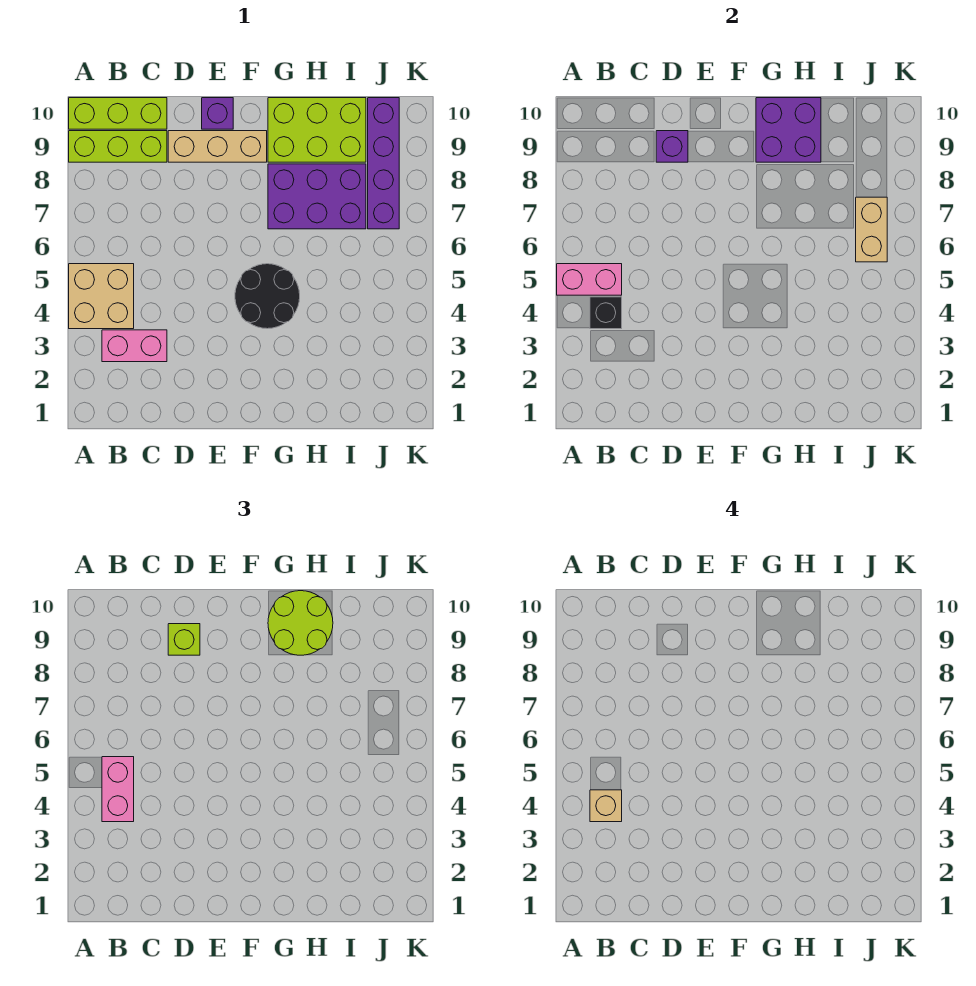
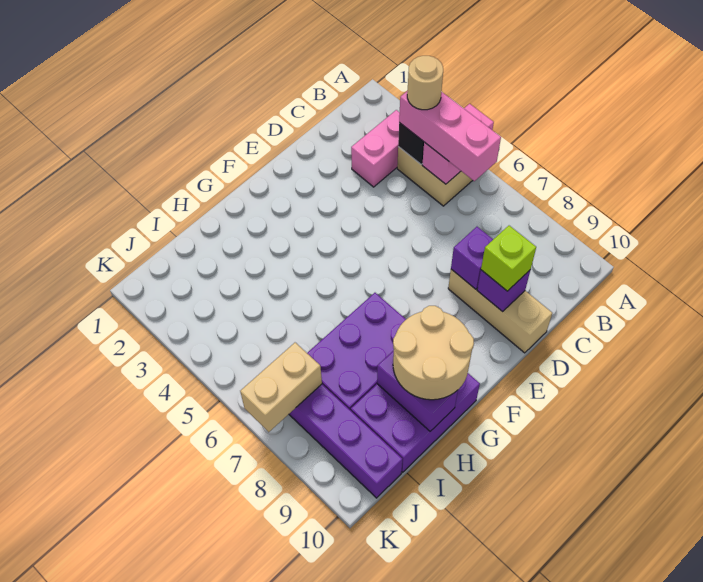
lime brick A9:C9 level 1 -> none
lime brick A10:C10 level 1 -> none
pink brick B4:B5 level 3 -> pink brick B4:B6 level 3
tan brick B4 level 4 -> tan round brick B4 level 4
tan brick D9:F9 level 1 -> tan brick D8:D10 level 1
purple brick E10 level 1 -> purple brick D8 level 2
black round brick F4:G5 level 1 -> none
lime brick G9:I10 level 1 -> purple brick G9:I10 level 1
purple brick G9:H10 level 2 -> purple brick H9:H10 level 2
lime round brick G9:H10 level 3 -> tan round brick G9:H10 level 3
tan brick J6:J7 level 2 -> tan brick J7:K7 level 2

